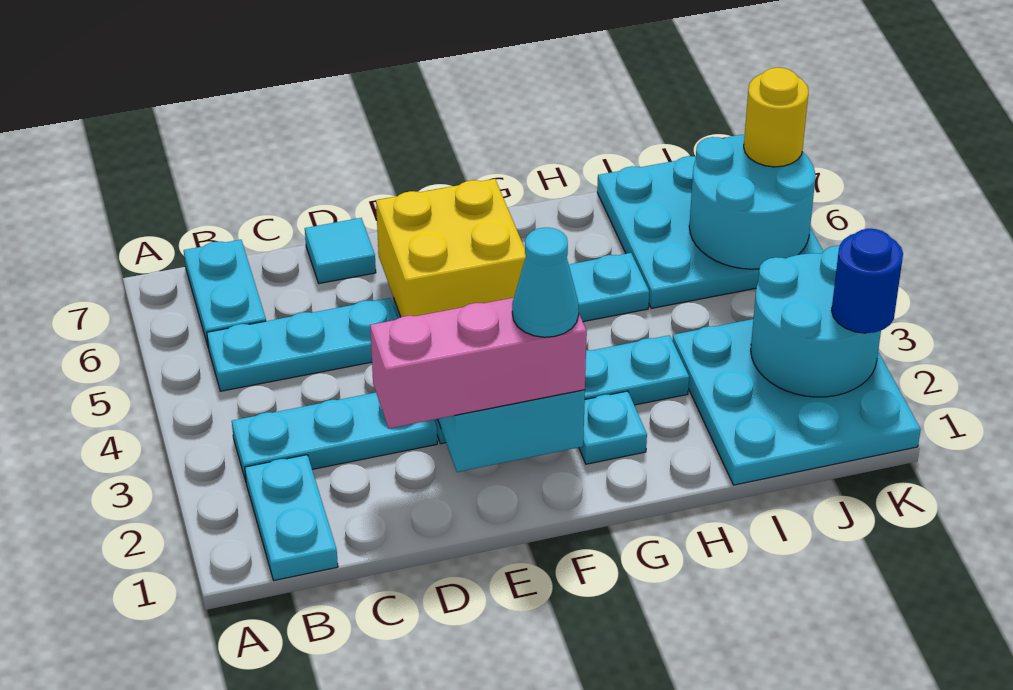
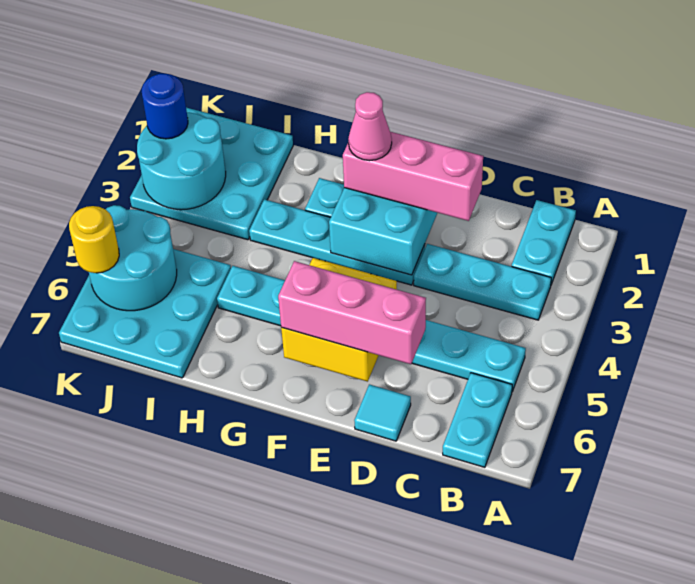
none -> pink brick D6:F6 level 3
cyan cone F2 level 4 -> pink cone F2 level 4

